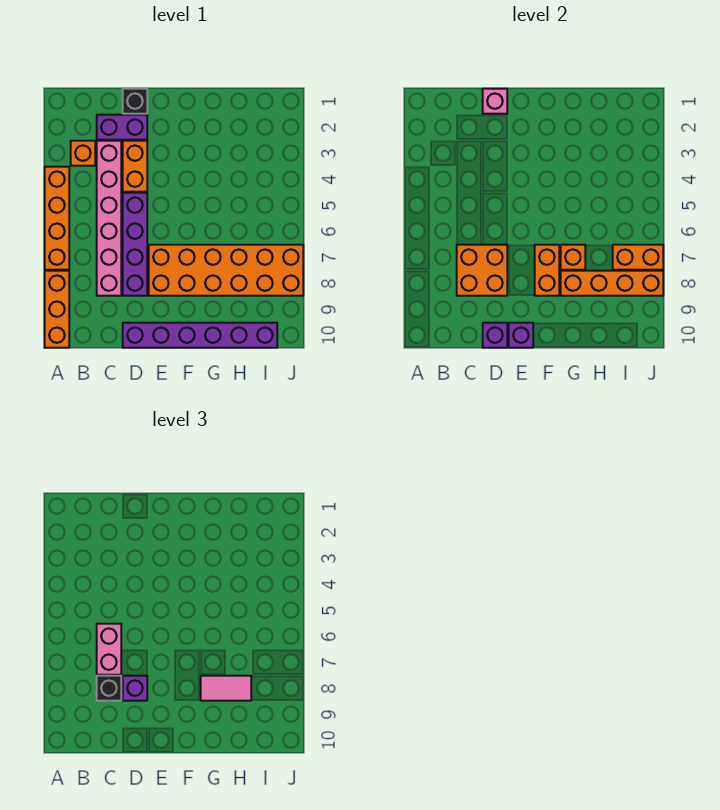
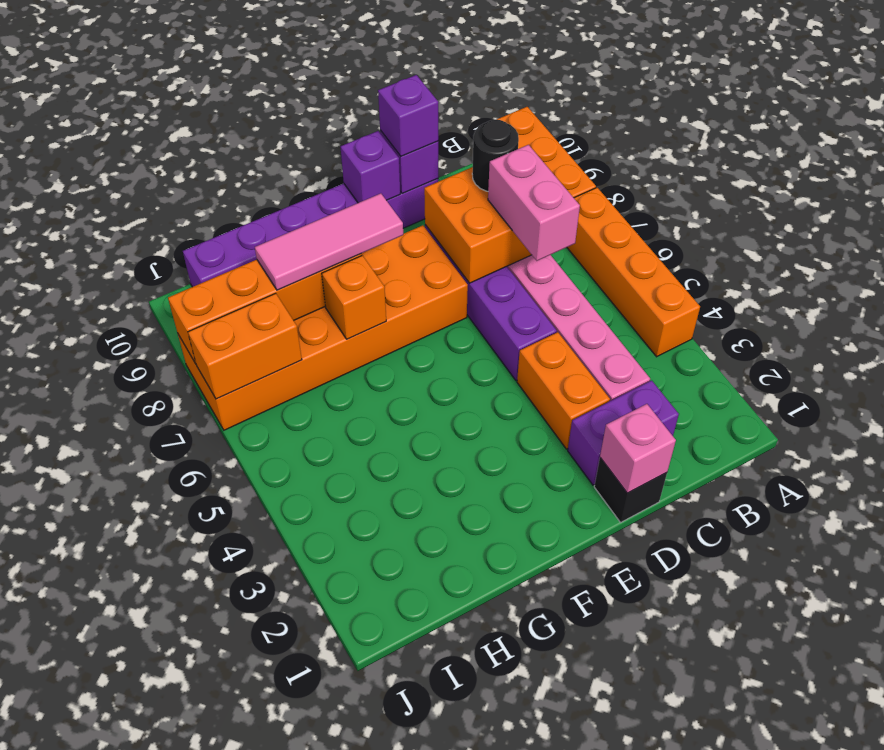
orange brick B3 level 1 -> none
black brick C8 level 3 -> black round brick C8 level 3
purple brick D8 level 3 -> purple brick D10 level 3
orange brick F7:F8 level 2 -> none
pink tile G8:H8 level 3 -> pink tile F8:H8 level 3

